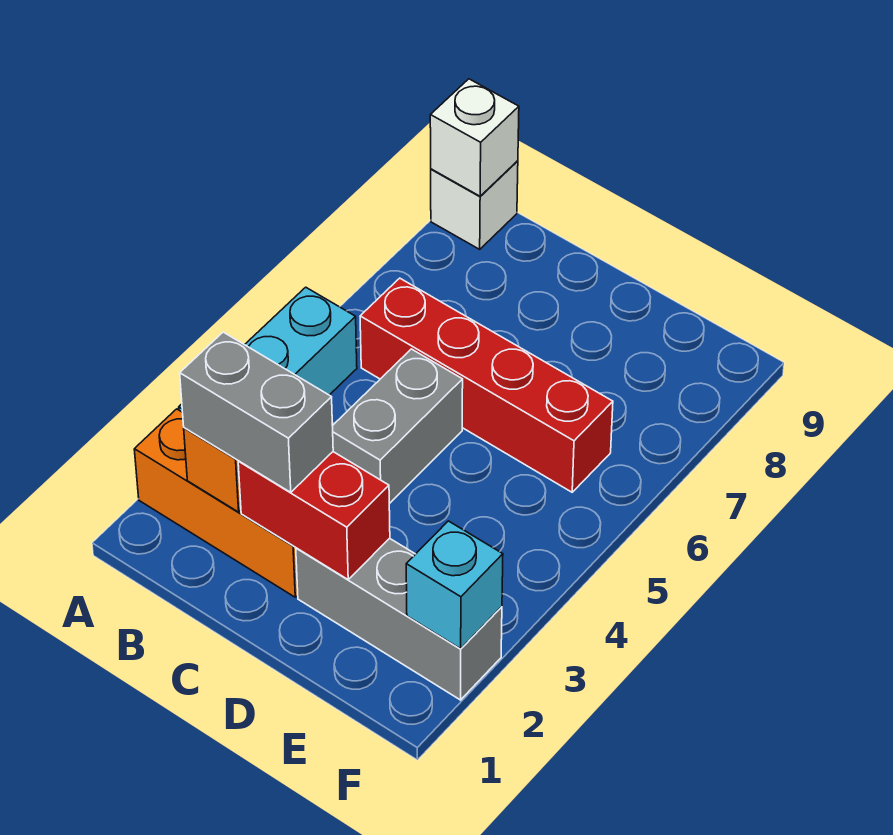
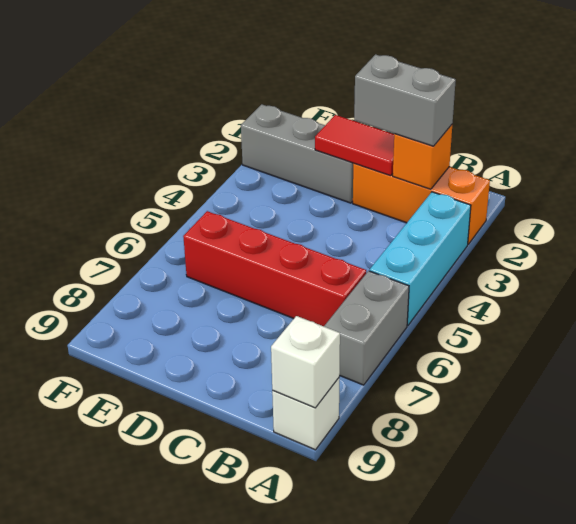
red brick C2:D2 level 2 -> red tile C2:D2 level 2
grey brick C4:C5 level 1 -> grey brick A6:A7 level 1
cyan brick F2 level 2 -> none

